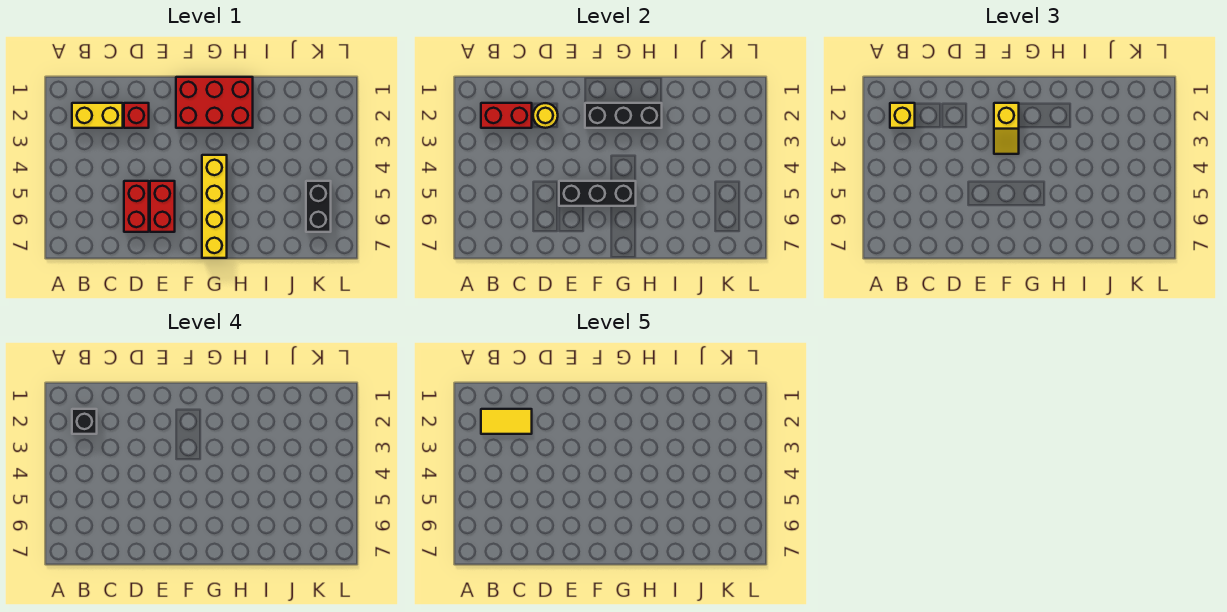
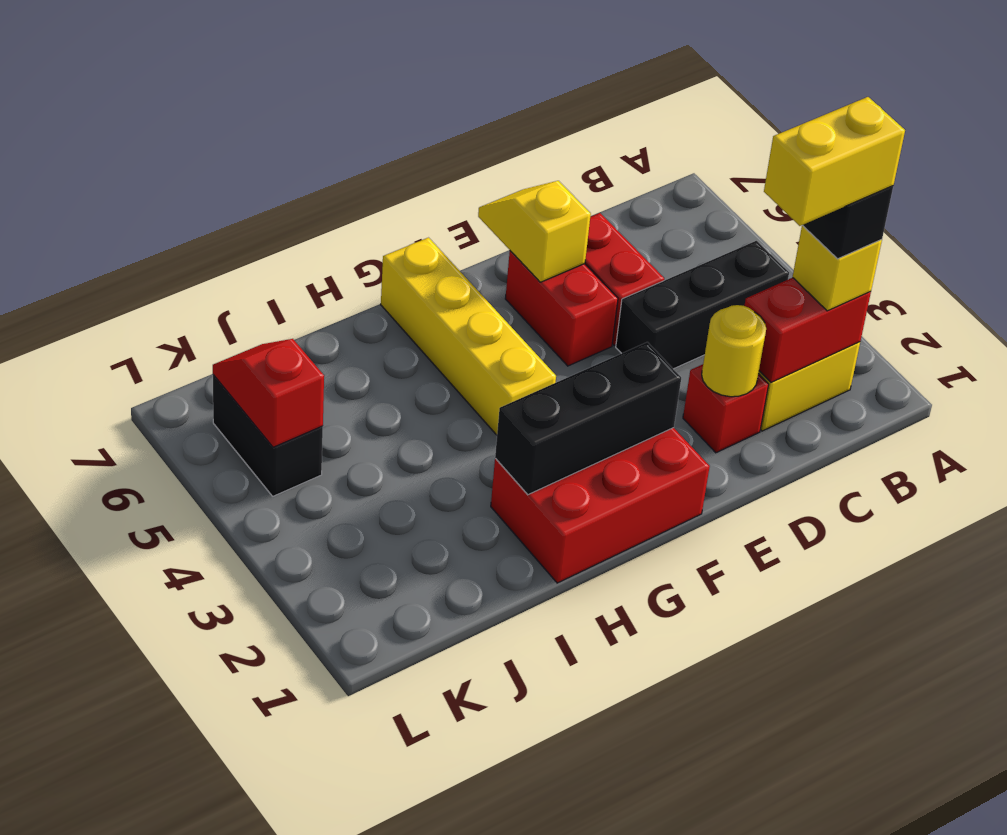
yellow tile B2:C2 level 5 -> yellow brick B2:C2 level 5
black brick E5:G5 level 2 -> black brick B4:D4 level 1
yellow slope F2:F3 level 3 top 2 -> yellow slope E6:E7 level 2 top 6
none -> red slope K5:K6 level 2 top 5

